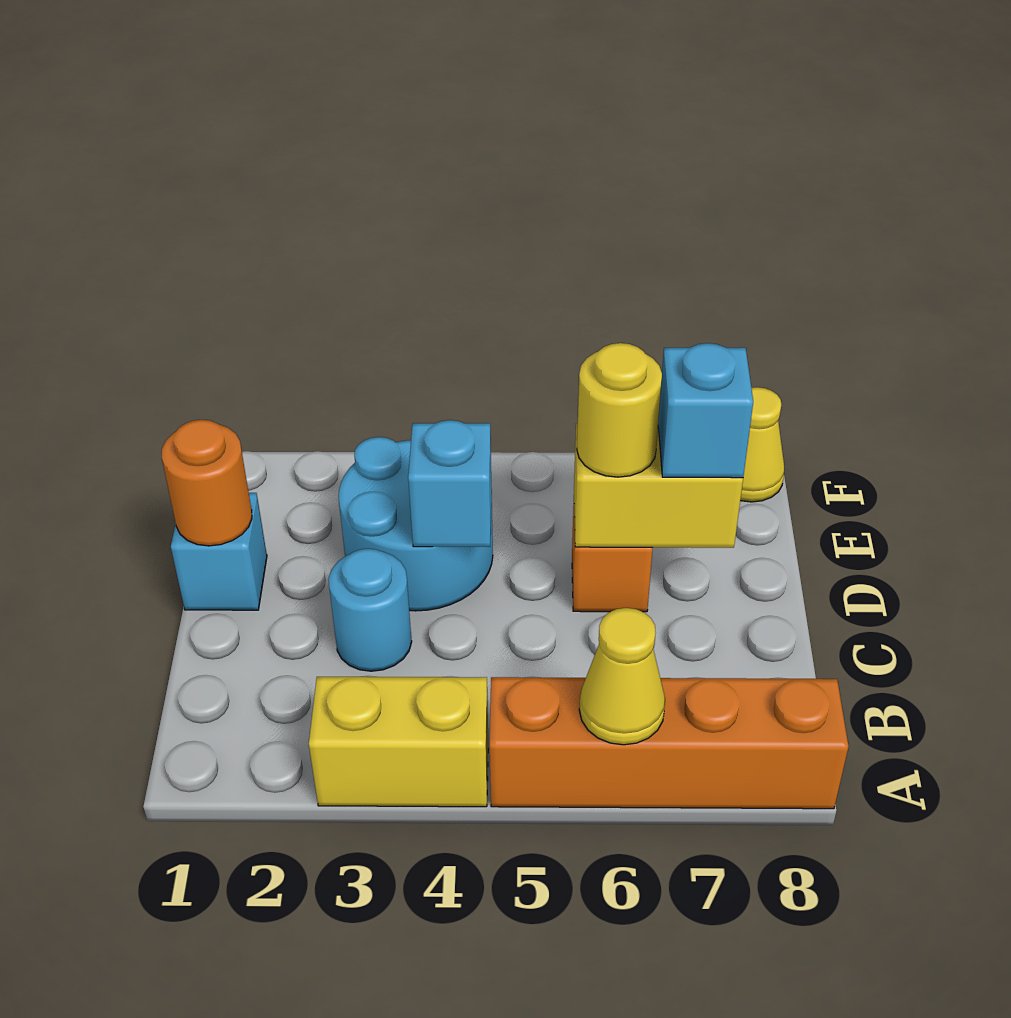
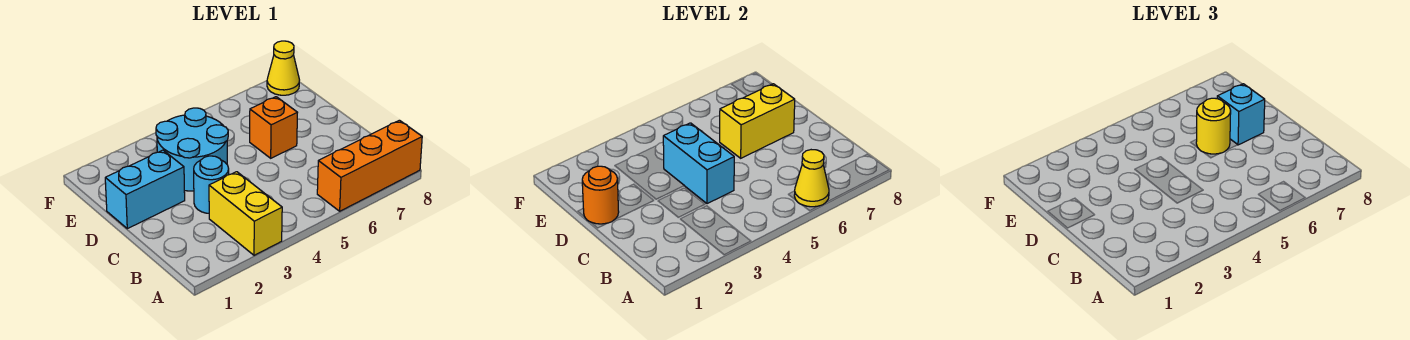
yellow brick A3:A4 level 1 -> yellow brick A3:B3 level 1
orange brick A5:A8 level 1 -> orange brick A6:A8 level 1
cyan brick D1 level 1 -> cyan brick D1:D2 level 1
cyan brick D4 level 2 -> cyan brick C4:D4 level 2

